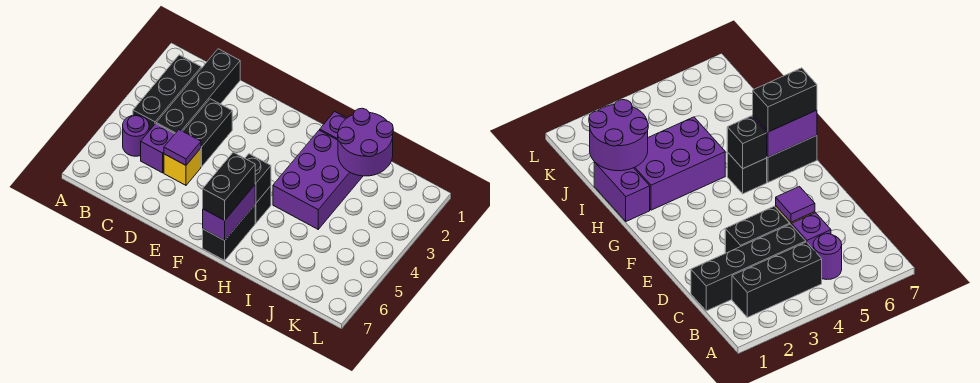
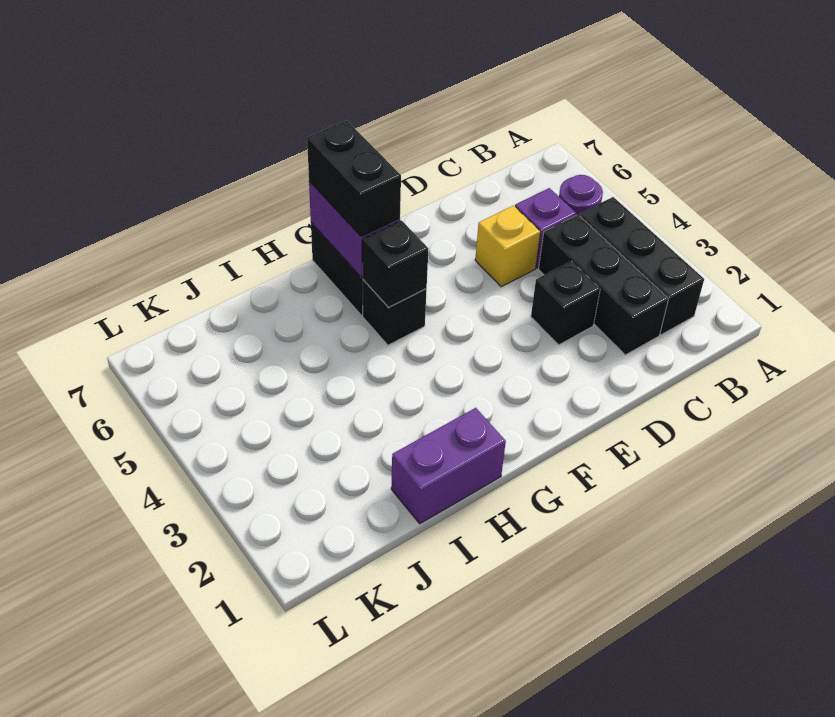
black brick C1:C4 level 1 -> black brick C2:C4 level 1
black brick D3:D4 level 1 -> black brick D3 level 1
purple tile D5 level 2 -> none
purple brick H2:I4 level 1 -> none
purple round brick I1:J2 level 2 -> none

